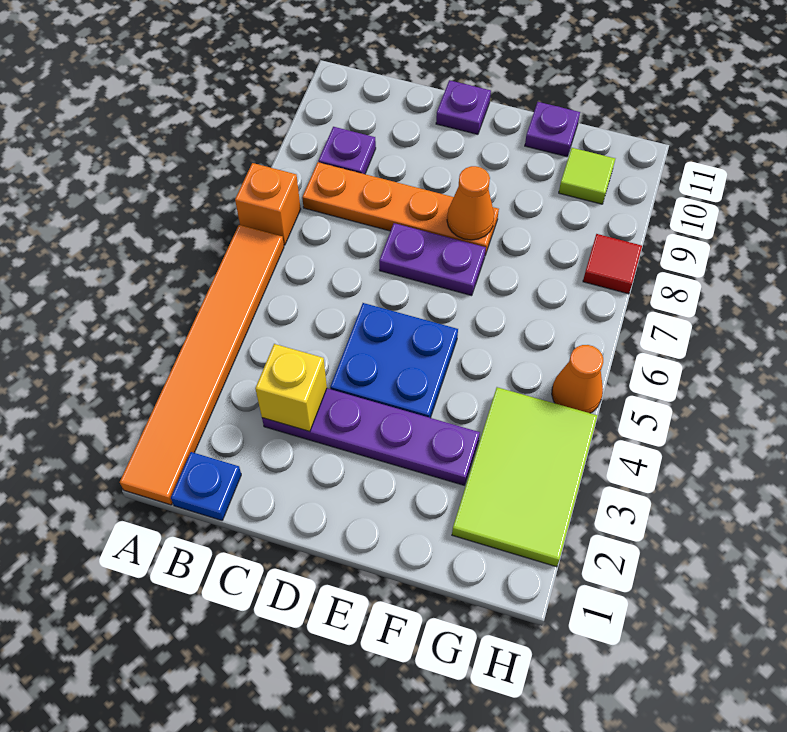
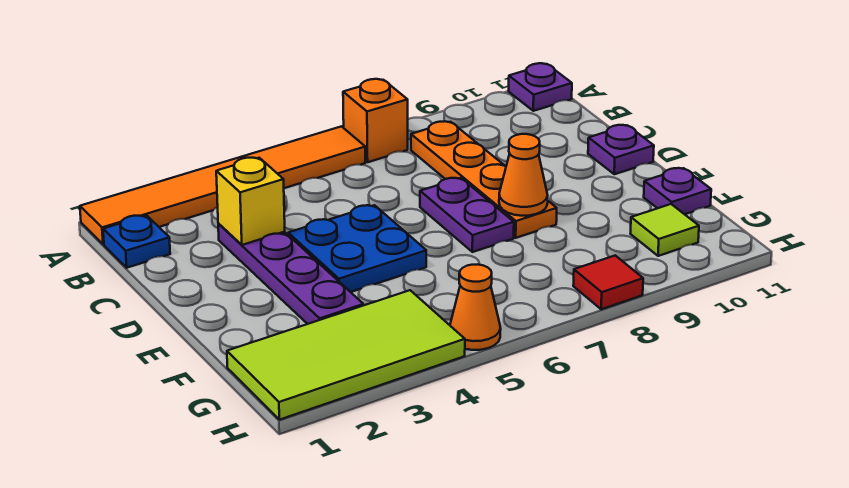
purple plate B9 level 1 -> purple plate A11 level 1
lime tile G2:H4 level 1 -> lime tile G1:H4 level 1

